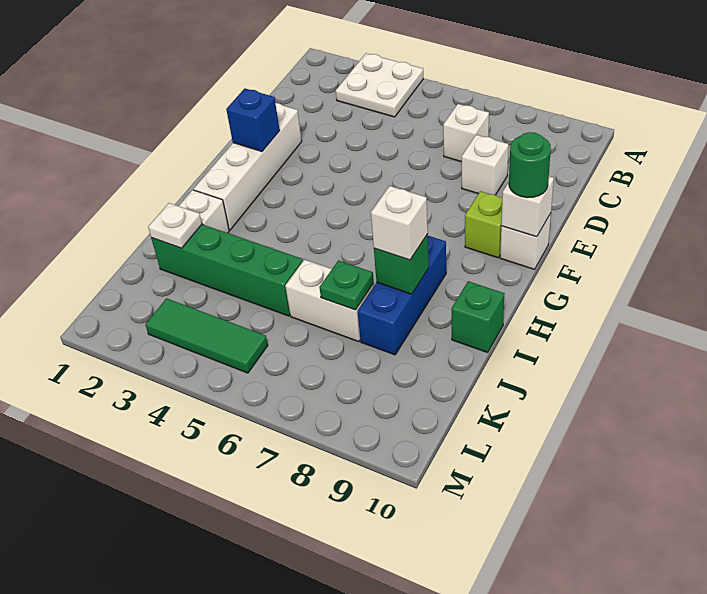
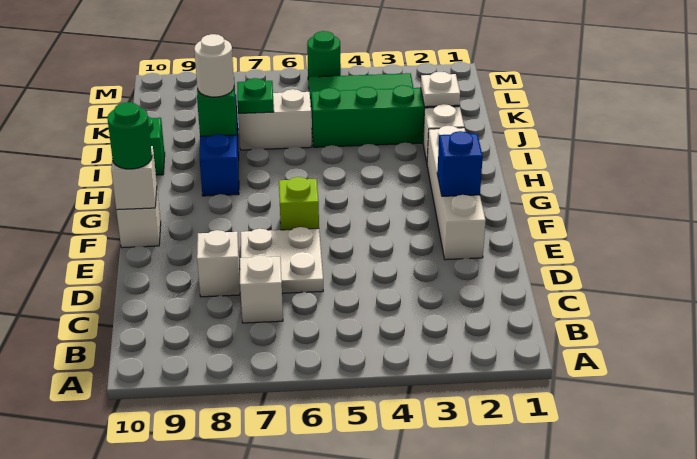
white plate A3:B4 level 1 -> white plate D6:E7 level 1
lime brick F9 level 1 -> lime brick F6 level 1
white brick I8 level 3 -> white round brick I8 level 3
none -> green round brick M5 level 1

